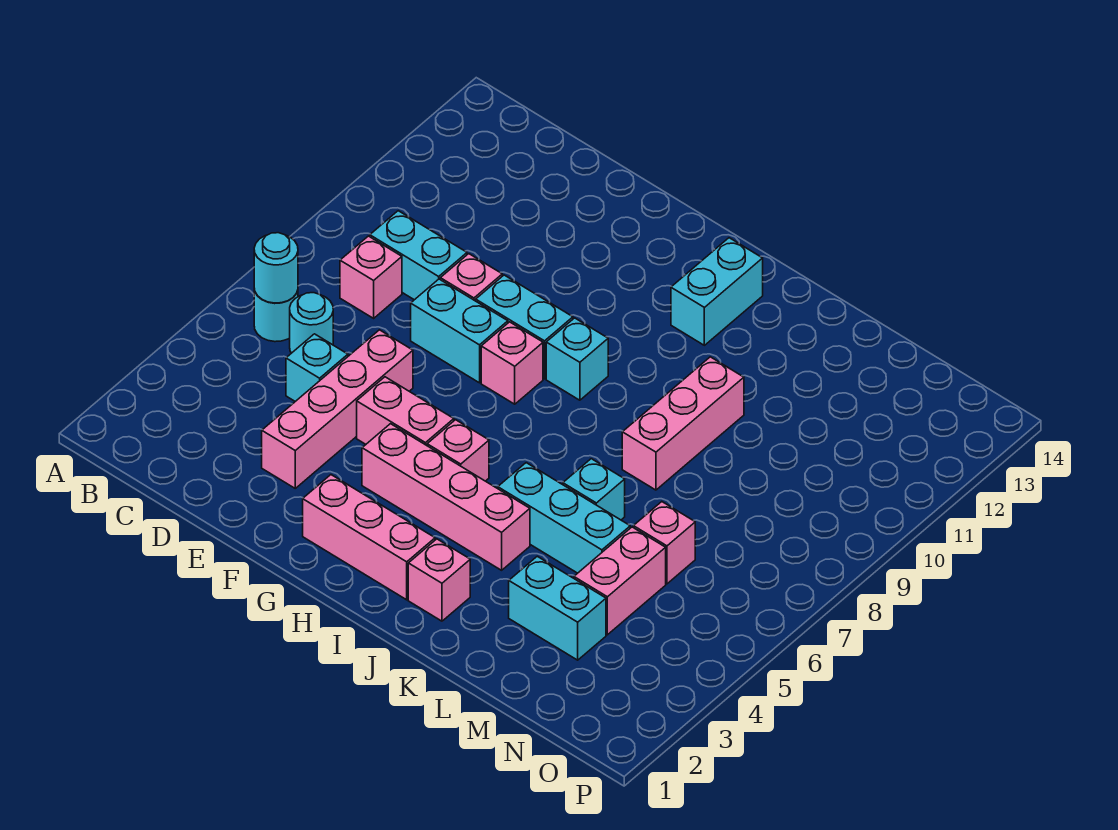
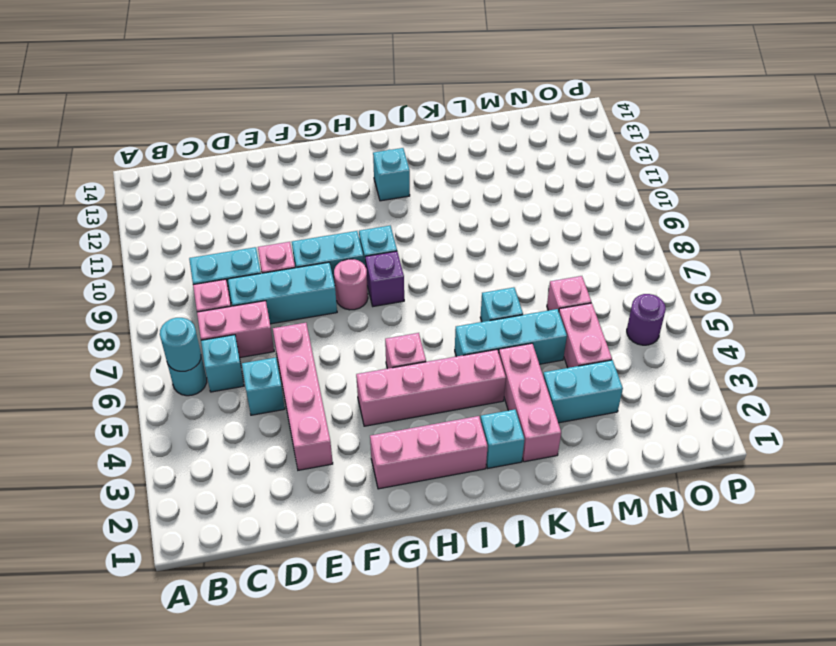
cyan round brick C6 level 1 -> cyan brick C6 level 1
cyan brick E8:F8 level 1 -> cyan brick D8:F8 level 1
pink brick F5:G5 level 1 -> pink brick C7:D7 level 1
pink brick G8 level 1 -> pink round brick G8 level 1
none -> purple brick H8 level 1
cyan brick I12:I13 level 1 -> cyan brick I12 level 1
pink brick J2 level 1 -> cyan brick J2 level 1
pink brick K8:K10 level 1 -> pink brick K2:K4 level 1
none -> purple round brick O5 level 1

